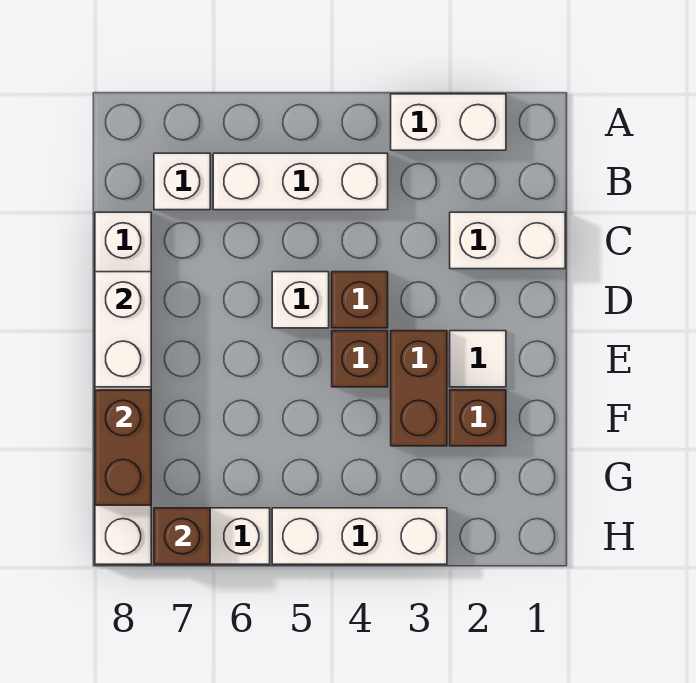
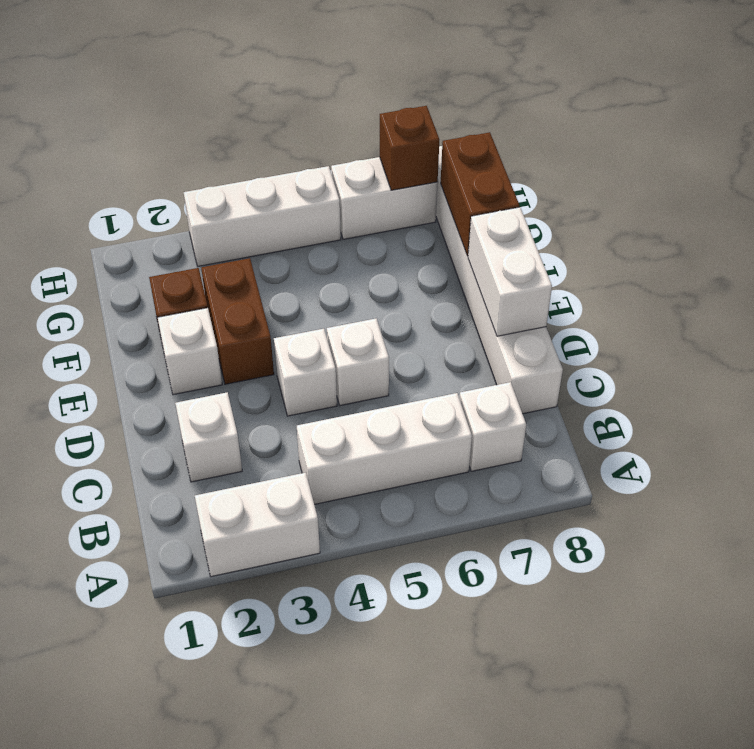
white brick C1:C2 level 1 -> white brick C2 level 1
brown brick D4 level 1 -> white brick D4 level 1
white tile E2 level 1 -> white brick E2 level 1
brown brick E4 level 1 -> none

